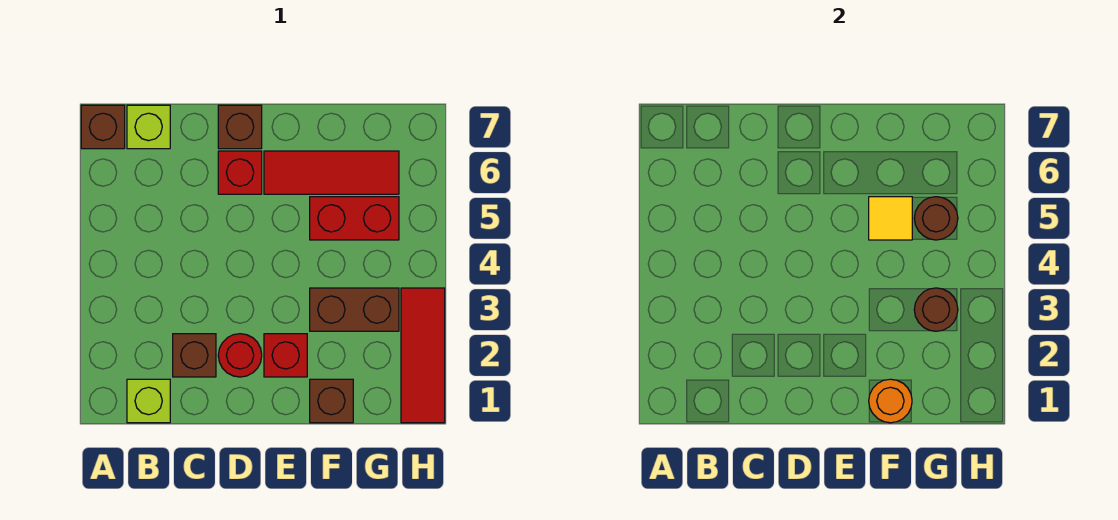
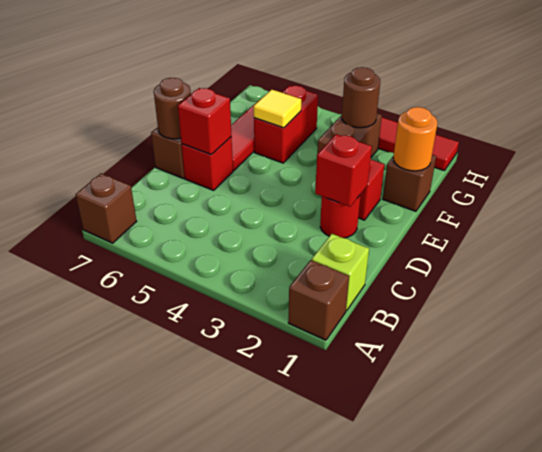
lime brick B7 level 1 -> none
brown brick C2 level 1 -> brown brick A1 level 1
none -> red brick D2 level 2
none -> red brick D6 level 2
brown round brick G5 level 2 -> brown round brick D7 level 2

